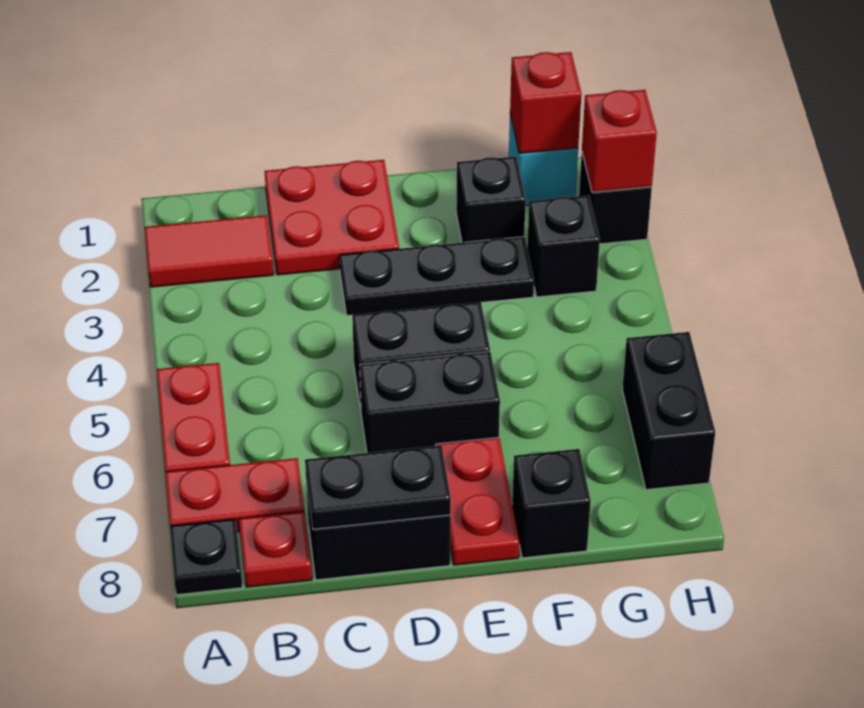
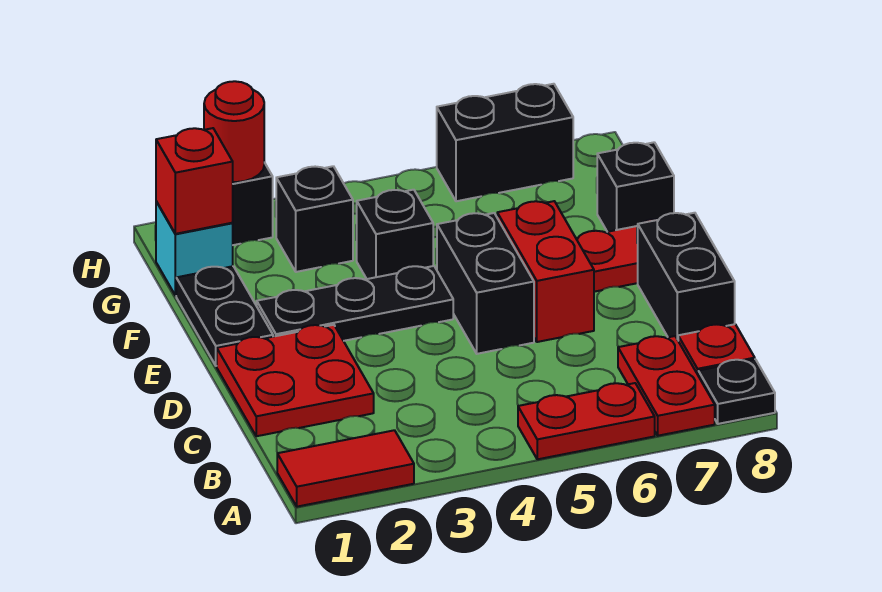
red tile A2:B2 level 1 -> red tile A1:A2 level 1
black plate C8:D8 level 2 -> black plate E1:F1 level 1
black plate D3:F3 level 1 -> black plate E2:E4 level 1
black brick D6:E6 level 1 -> red brick D6:E6 level 1
black brick F2 level 1 -> black brick F4 level 1
red brick H2 level 2 -> red round brick H2 level 2

